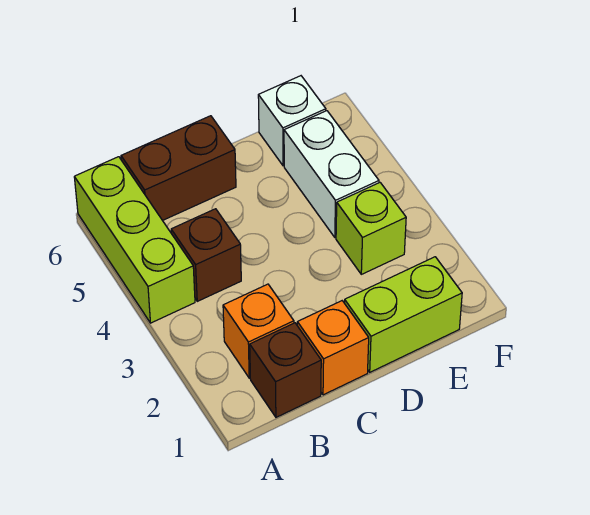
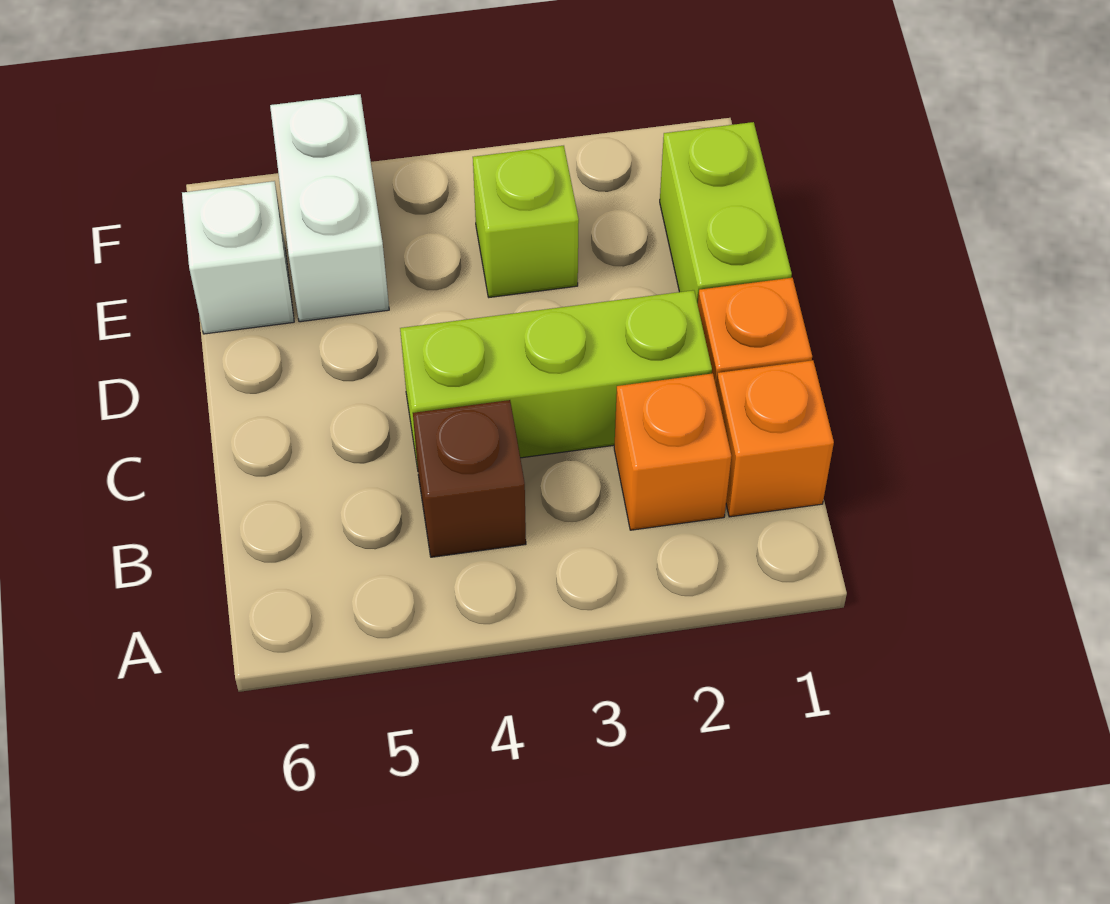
lime brick A4:A6 level 1 -> lime brick C2:C4 level 1
brown brick B1 level 1 -> orange brick B1 level 1
brown brick B6:C6 level 1 -> none
white brick E4:E5 level 1 -> white brick E5:F5 level 1

